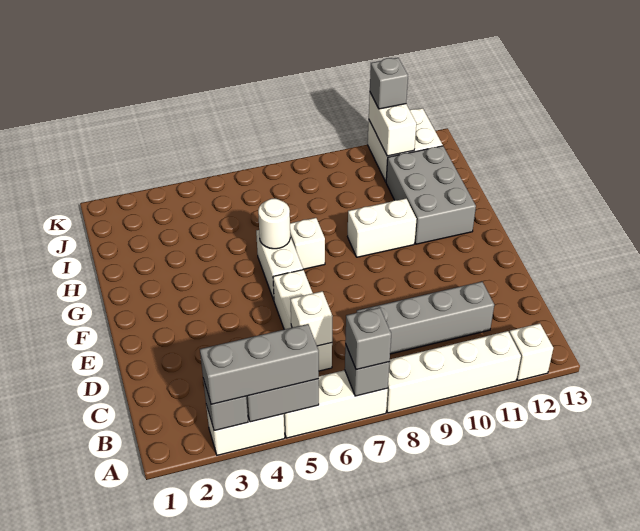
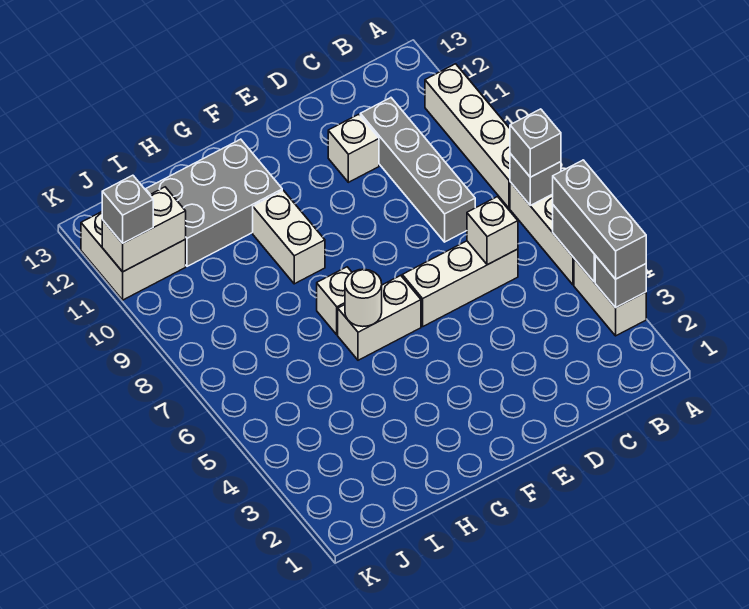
white brick A12 level 1 -> white brick D11 level 1

